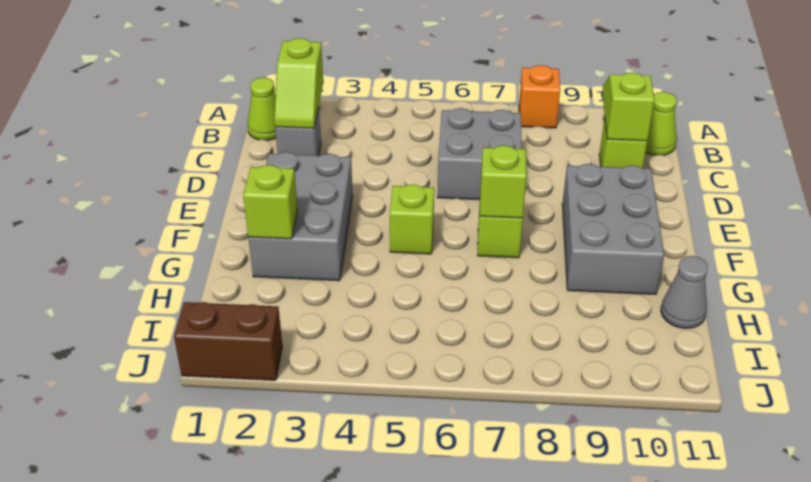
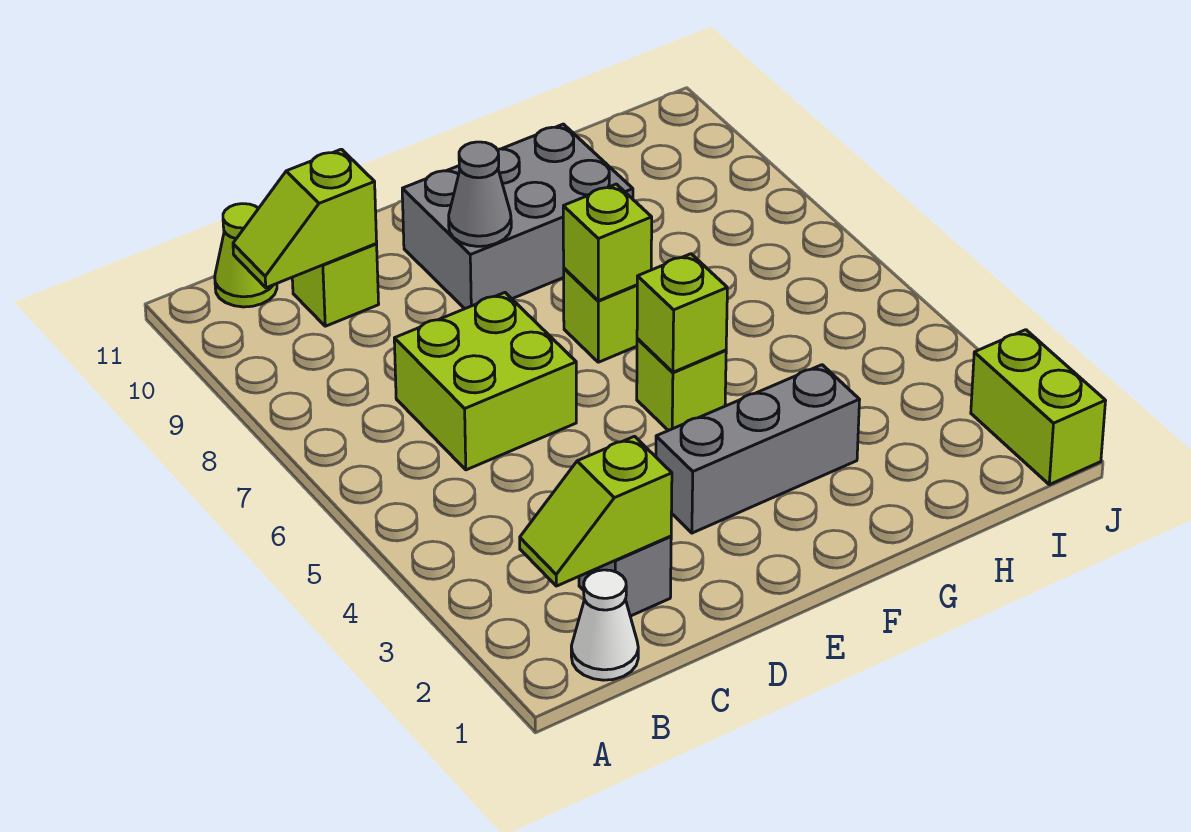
orange brick A8 level 1 -> none
lime cone B1 level 1 -> white cone B1 level 1
lime slope B2:C2 level 2 top B -> lime slope B2:C2 level 2 top C
grey brick C6:D7 level 1 -> lime brick C6:D7 level 1
grey brick E2:G3 level 1 -> grey brick E3:G3 level 1
lime brick G2 level 2 -> lime brick F5 level 2
grey cone H11 level 1 -> grey cone E9 level 2
brown brick J1:J2 level 1 -> lime brick J1:J2 level 1

